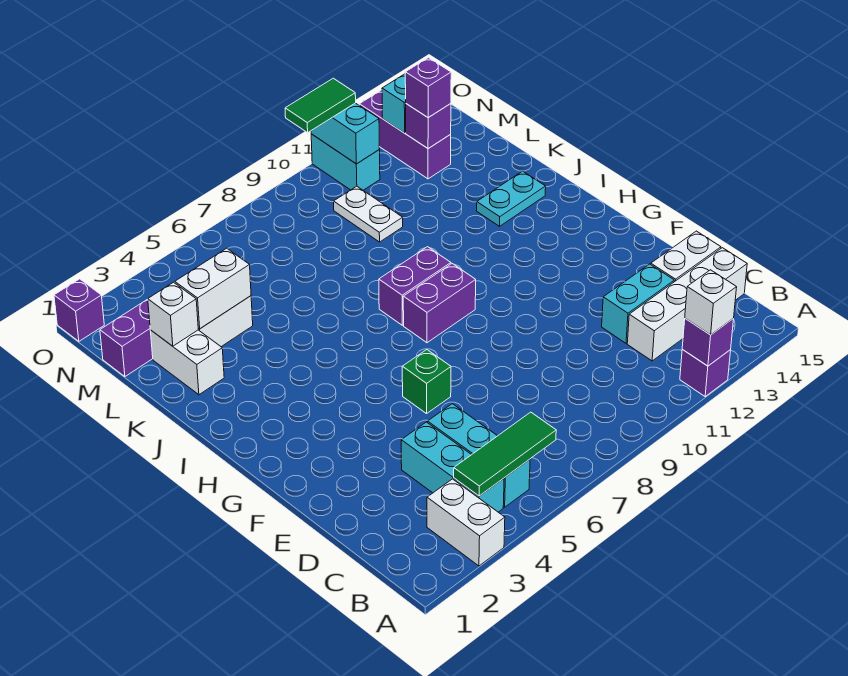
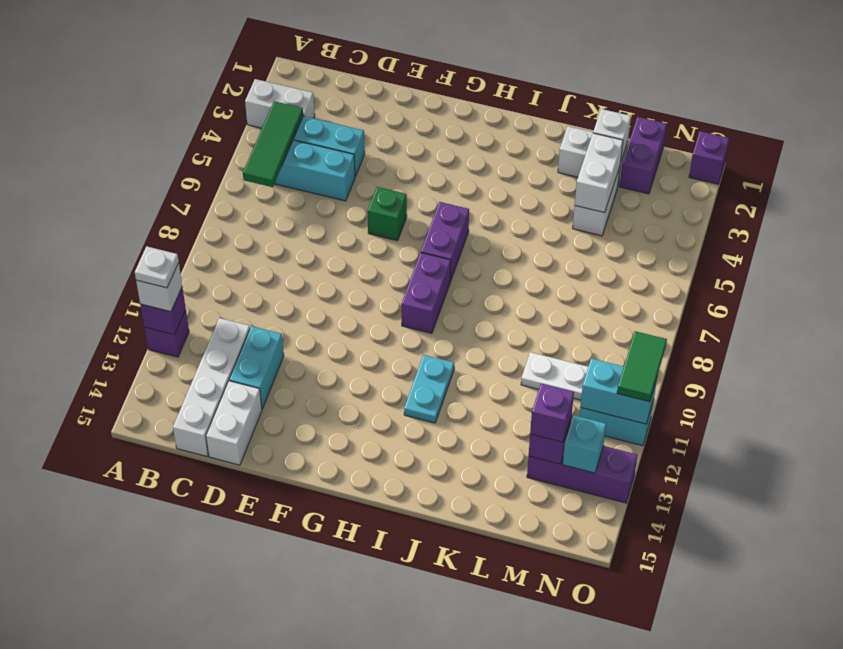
none -> white plate A12 level 4
purple brick I8:I9 level 1 -> purple brick H6:H7 level 1
cyan plate J13:J14 level 1 -> cyan plate I11:I12 level 1

